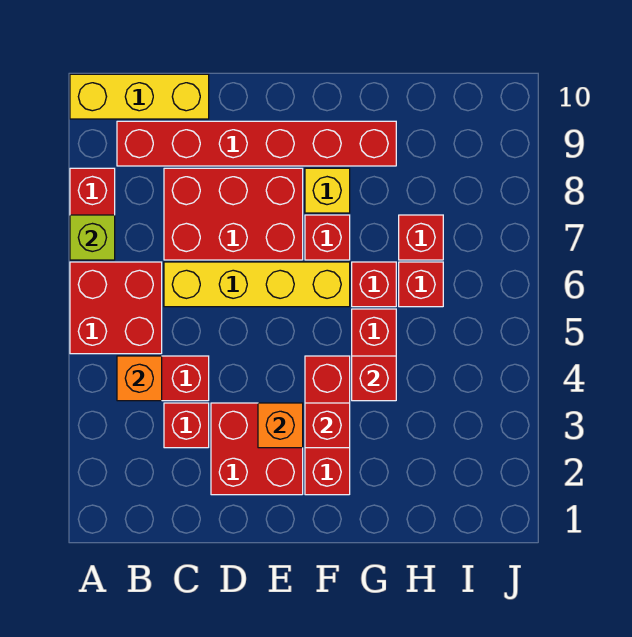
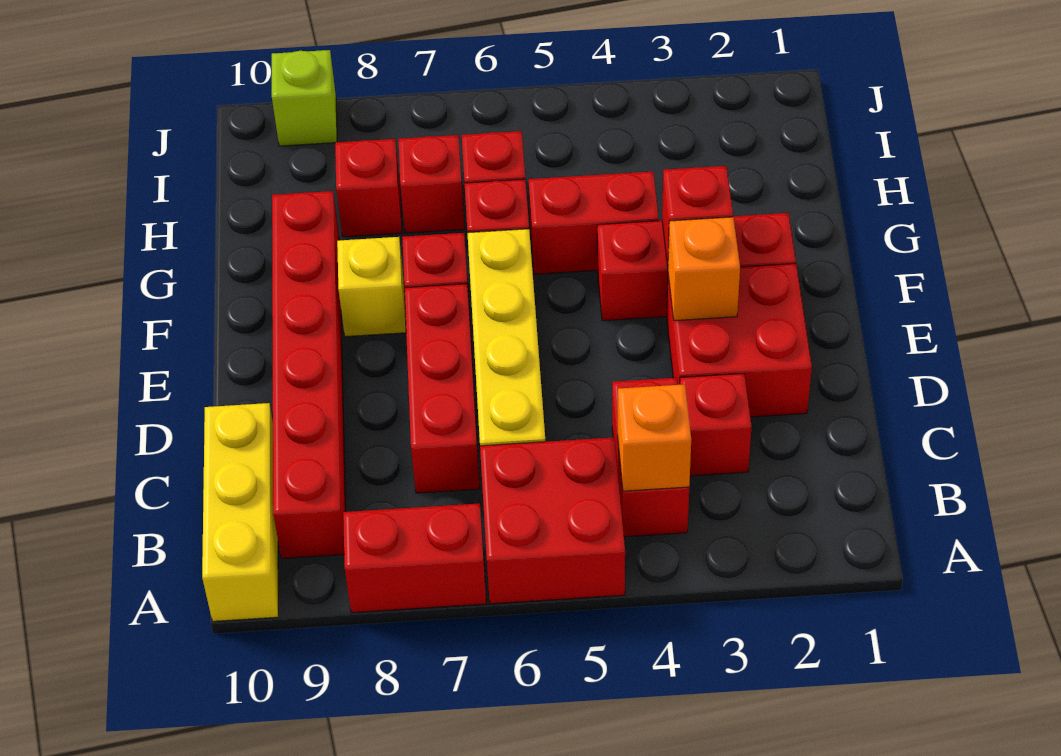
lime brick A7 level 2 -> lime brick J9 level 1
red brick C7:E8 level 1 -> red brick C7:E7 level 1
red brick G4 level 2 -> red brick H8 level 1

